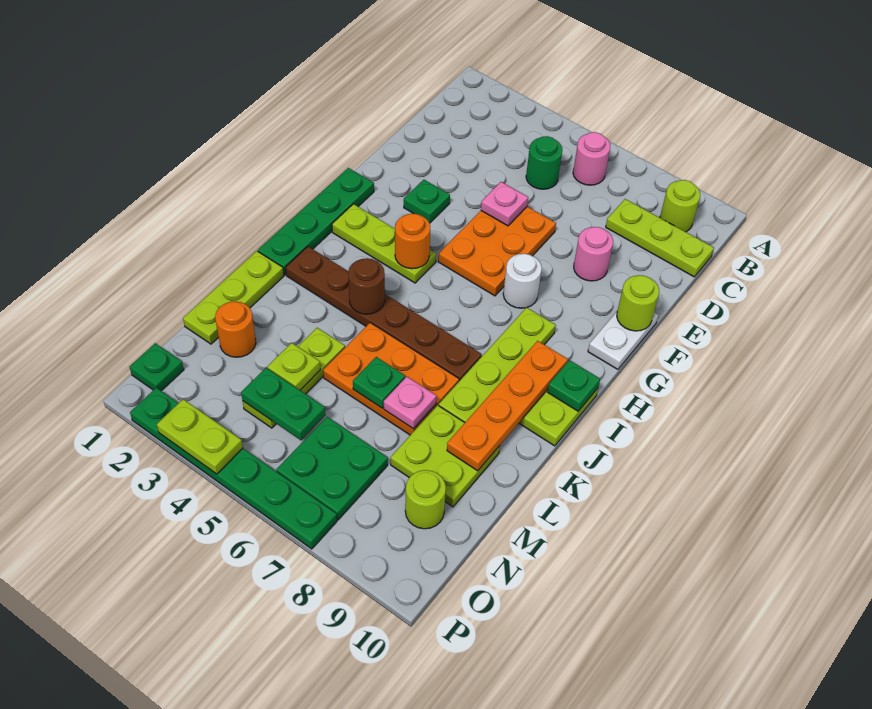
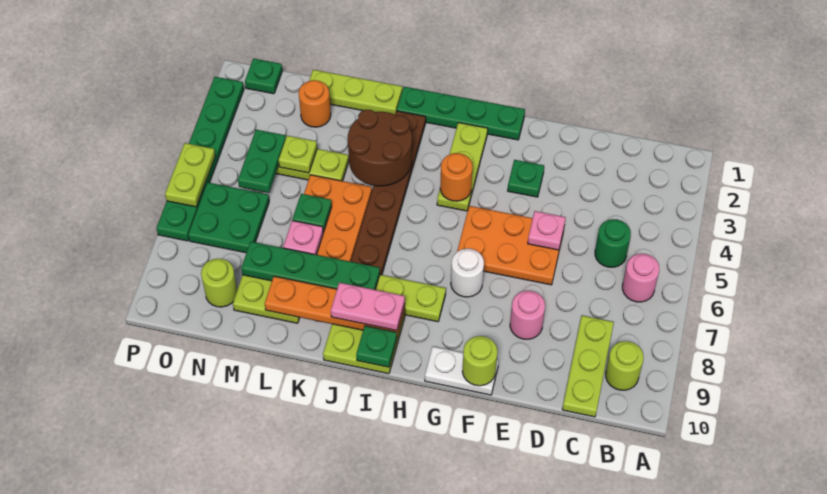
none -> pink plate I9:J9 level 3
brown round brick J4 level 2 -> brown round brick J3:K4 level 2
none -> green plate J8:M8 level 2
lime plate P3:P4 level 2 -> lime plate P5:P6 level 2

